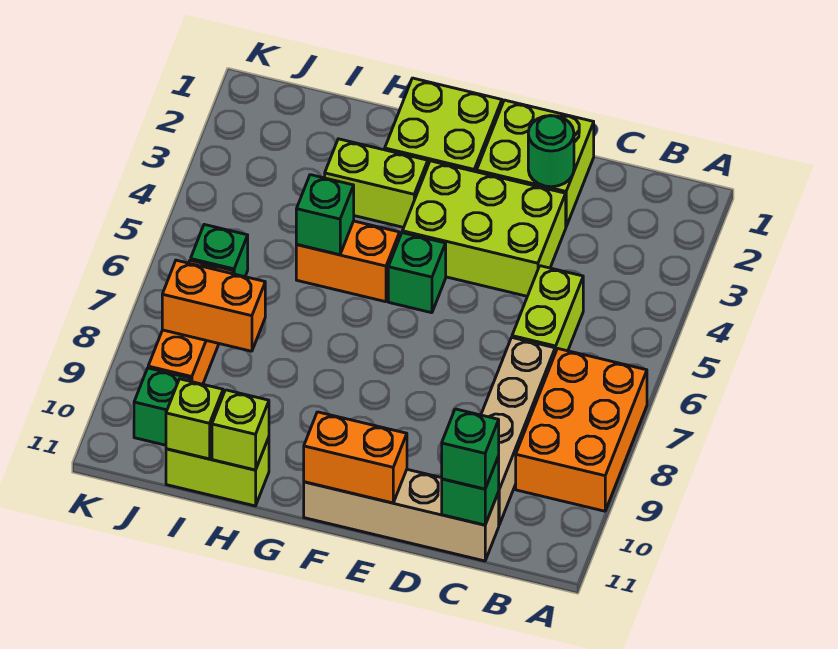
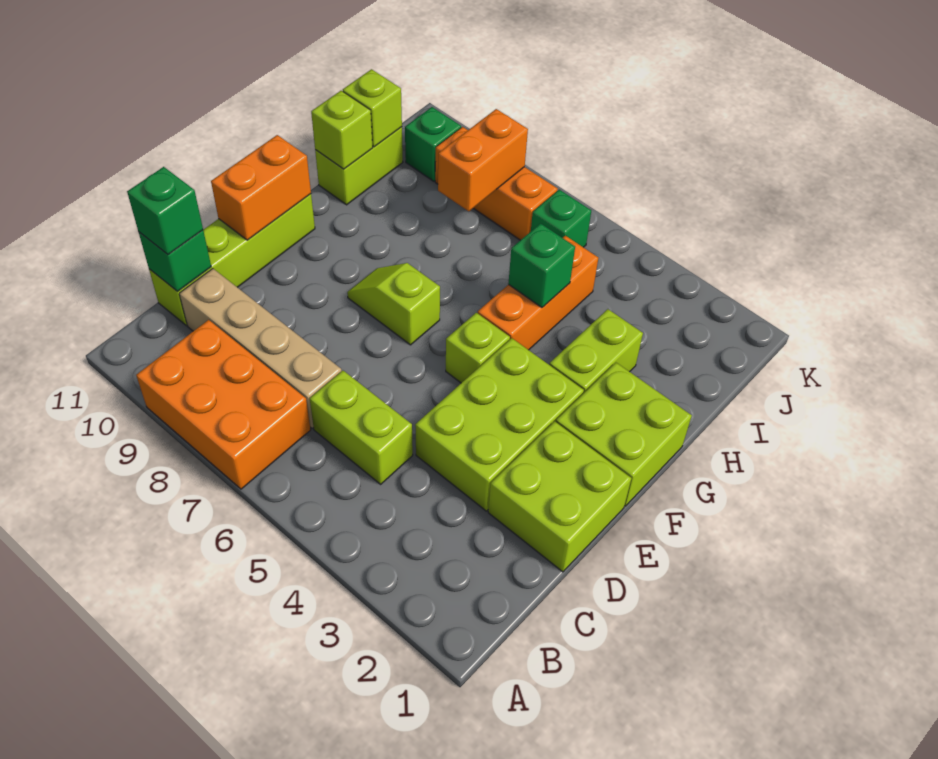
tan brick C11:F11 level 1 -> lime brick C11:F11 level 1
green round brick D2 level 2 -> none
green brick F5 level 1 -> lime brick F5 level 1
none -> lime slope F7:F8 level 1 top 7
orange brick G5:H5 level 1 -> orange brick G5:I5 level 1

